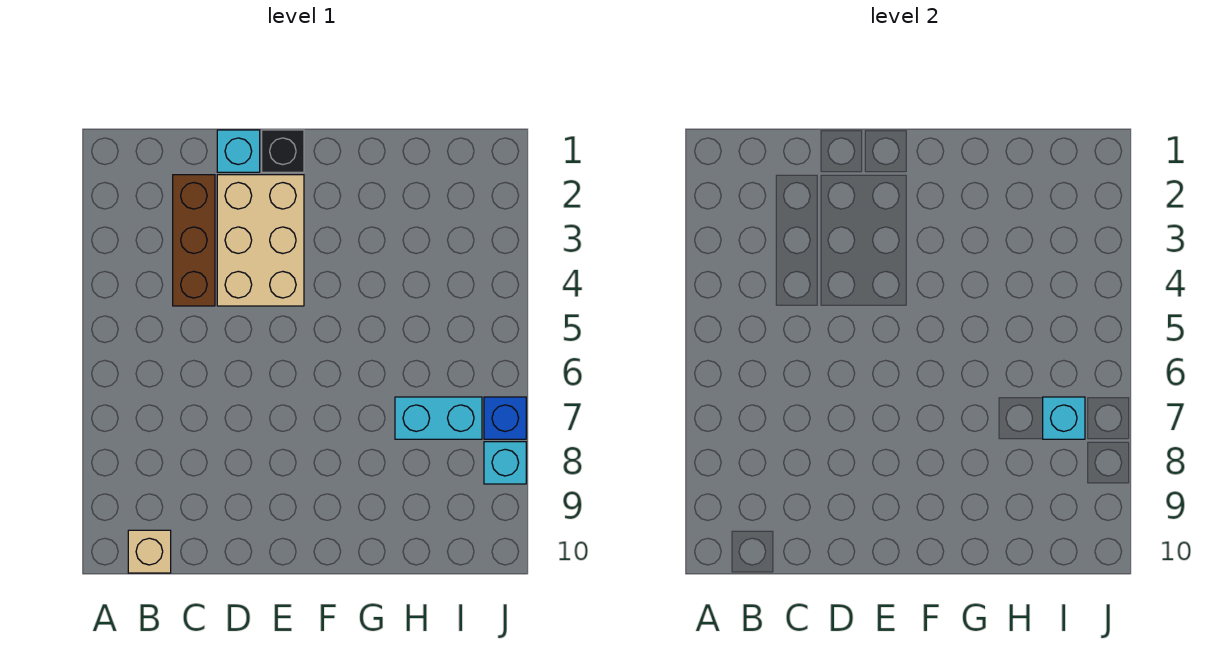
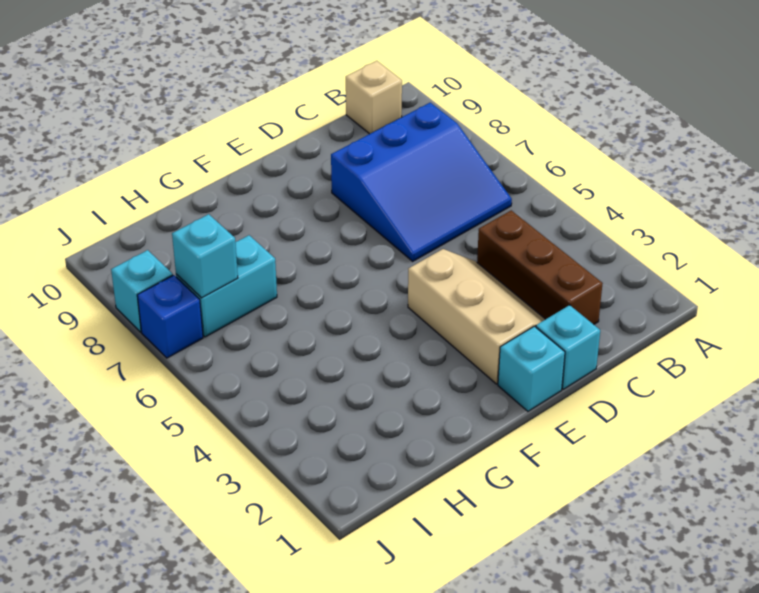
none -> blue slope B6:D8 level 1 top 8
tan brick D2:E4 level 1 -> tan slope D2:E4 level 1 top E
black brick E1 level 1 -> cyan brick E1 level 1

